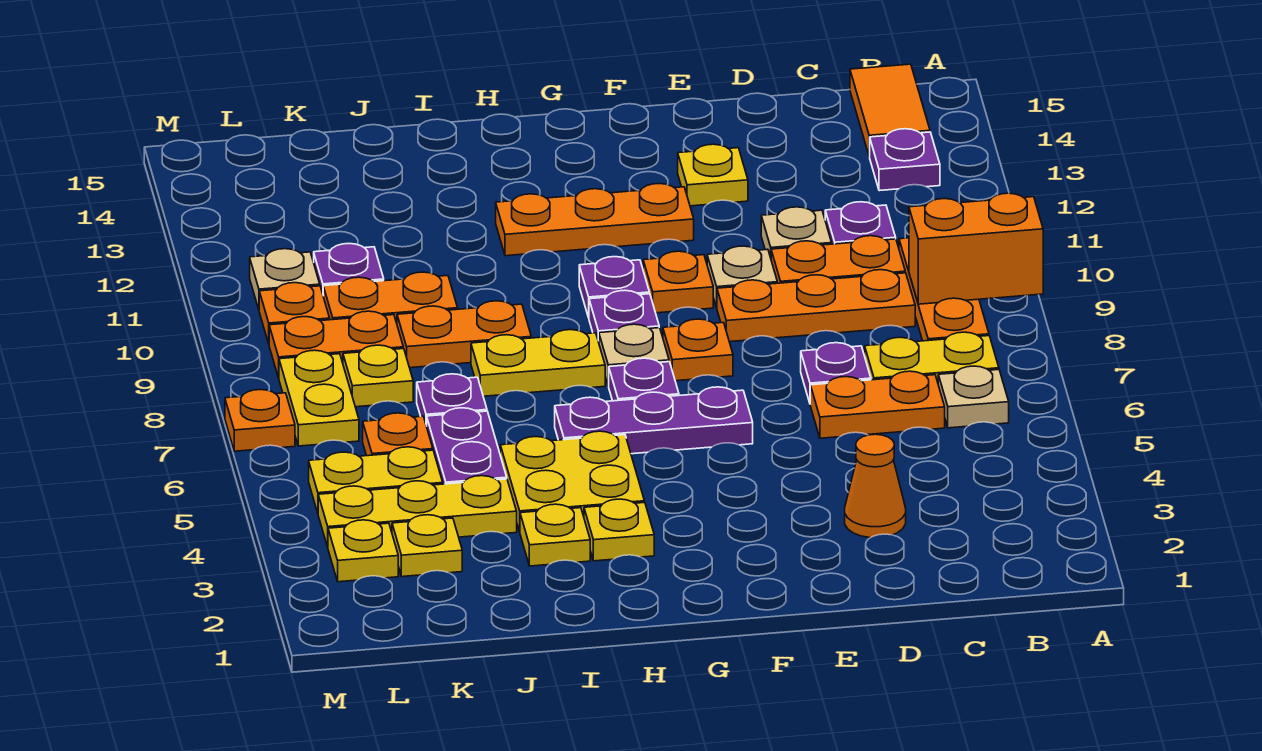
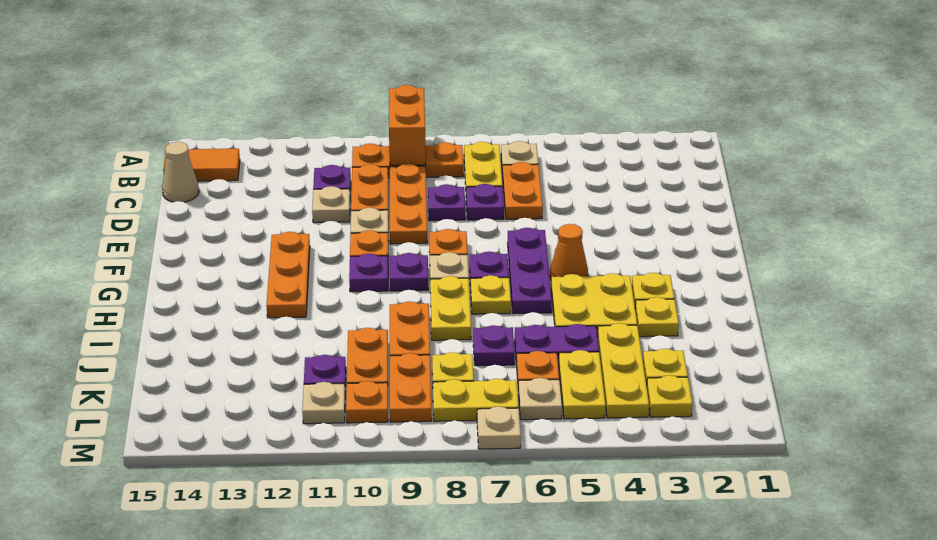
purple plate B13 level 1 -> purple plate D8 level 1
none -> tan cone C15 level 1
orange cone D3 level 1 -> orange cone G5 level 1
yellow plate E13 level 1 -> yellow plate H7 level 1
none -> tan plate L6 level 1
orange plate M7 level 1 -> tan plate M7 level 1

